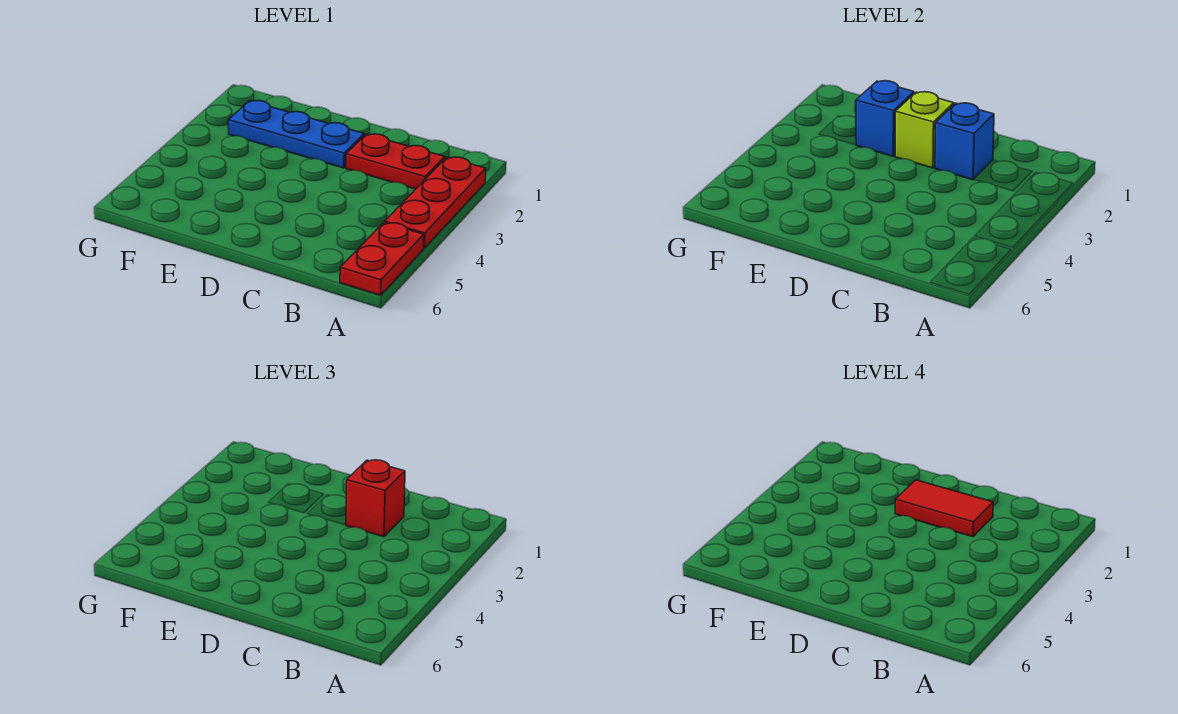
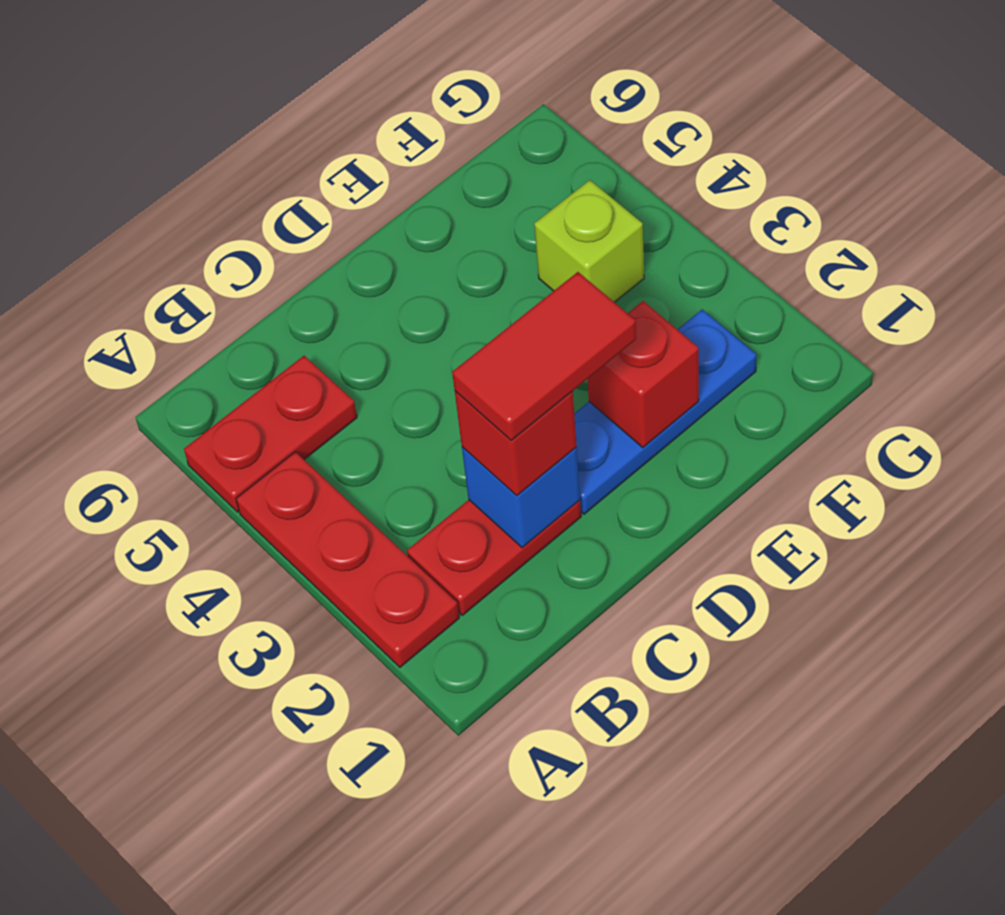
red plate A5:A6 level 1 -> red plate A5:B5 level 1
lime brick D2 level 2 -> lime brick F4 level 1
blue brick E2 level 2 -> red brick E2 level 2

